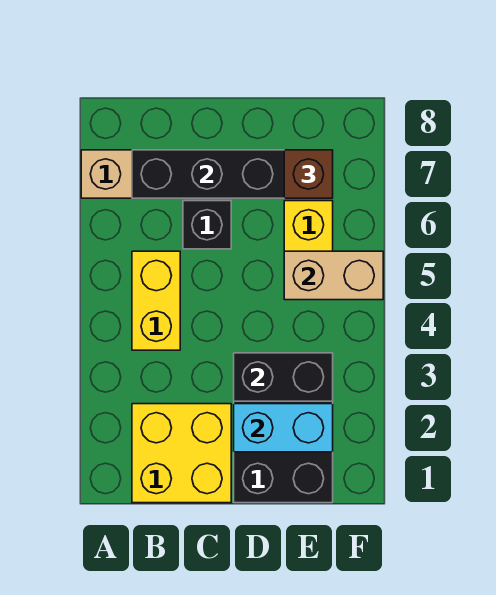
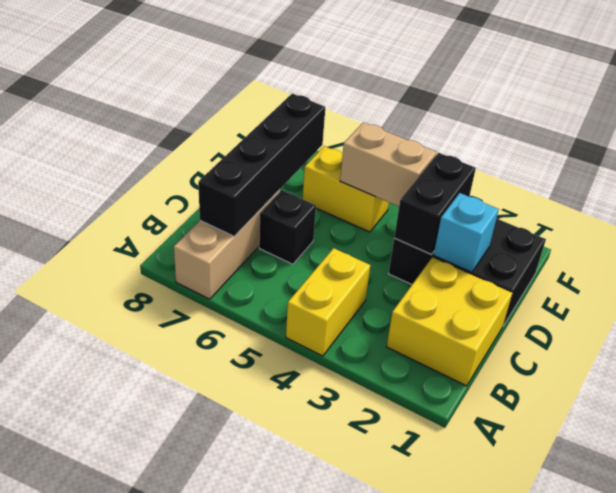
yellow brick B4:B5 level 1 -> yellow brick A4:B4 level 1
cyan brick D2:E2 level 2 -> cyan brick D2 level 2
tan brick E5:F5 level 2 -> tan brick E4:E5 level 2
brown brick E7 level 3 -> none

